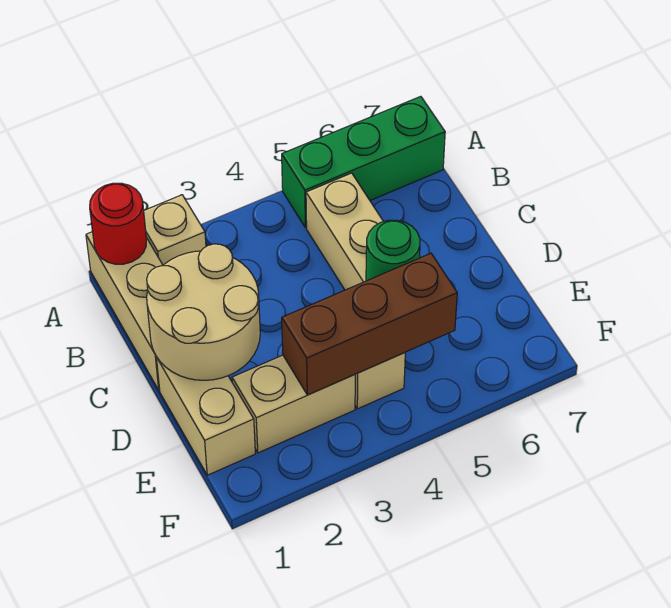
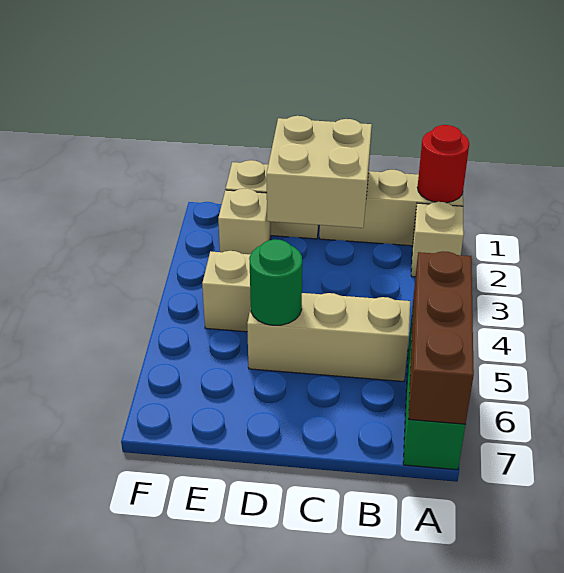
tan round brick C1:D2 level 2 -> tan brick C1:D2 level 2
tan brick E2:E3 level 1 -> tan brick E2 level 1
brown brick E3:E5 level 2 -> brown brick A5:A7 level 2

